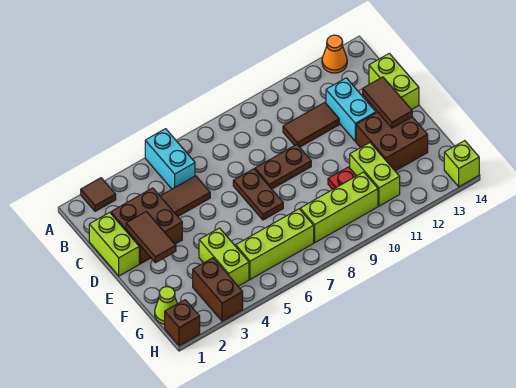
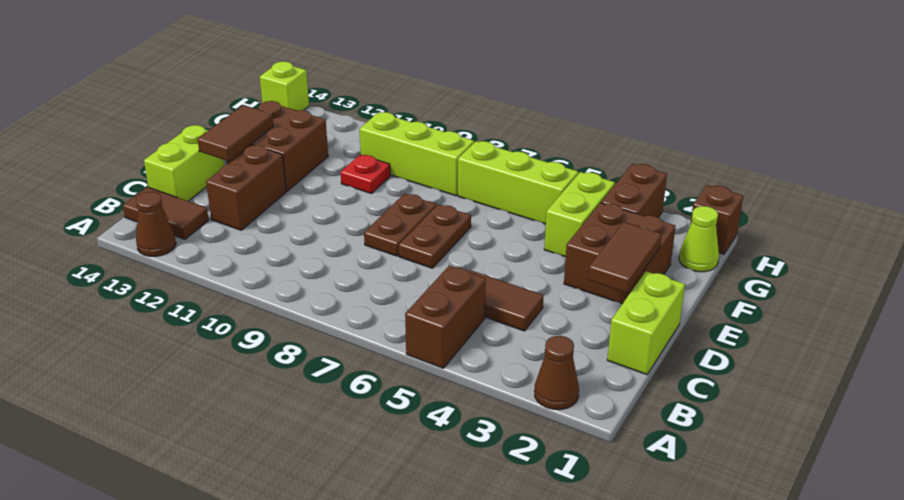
brown tile A2 level 1 -> brown cone A2 level 1
cyan brick A5:B5 level 1 -> brown brick A5:B5 level 1
orange cone A13 level 1 -> brown cone A13 level 1
brown brick C2:D3 level 1 -> brown brick E2:F3 level 1
brown tile C10:C11 level 1 -> brown tile B13:B14 level 1
cyan brick C12:D12 level 1 -> brown brick C12:D12 level 1
brown plate D8:D9 level 1 -> brown plate D8:E8 level 1
lime brick F11:G11 level 1 -> none

